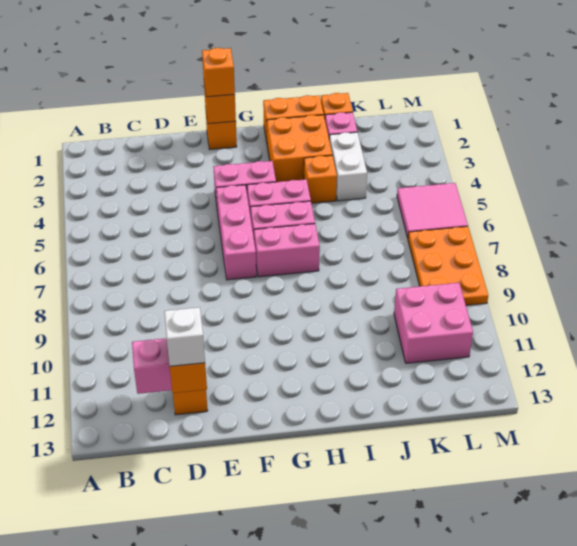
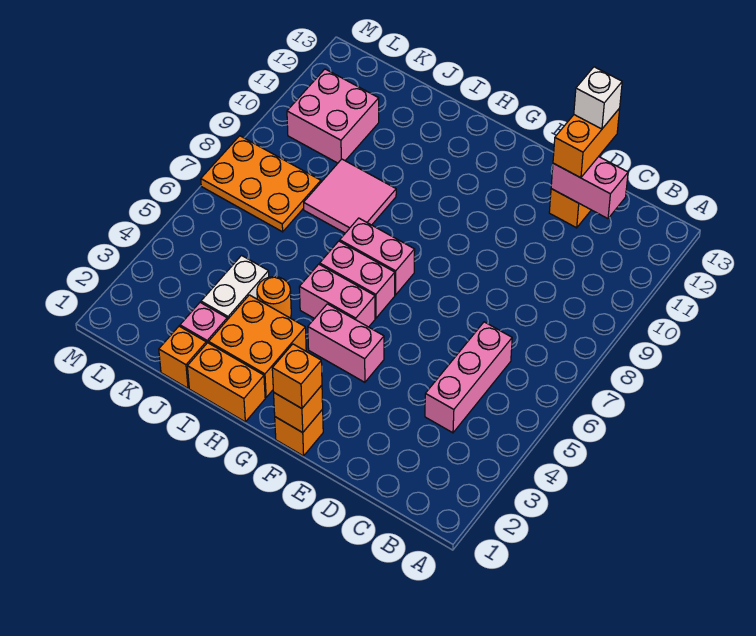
pink brick F5:F7 level 1 -> pink brick C4:C6 level 1
orange brick I4 level 1 -> orange round brick I4 level 1
pink tile L5:M6 level 1 -> pink tile I8:J9 level 1
orange plate L7:M9 level 1 -> orange plate K7:M8 level 1

